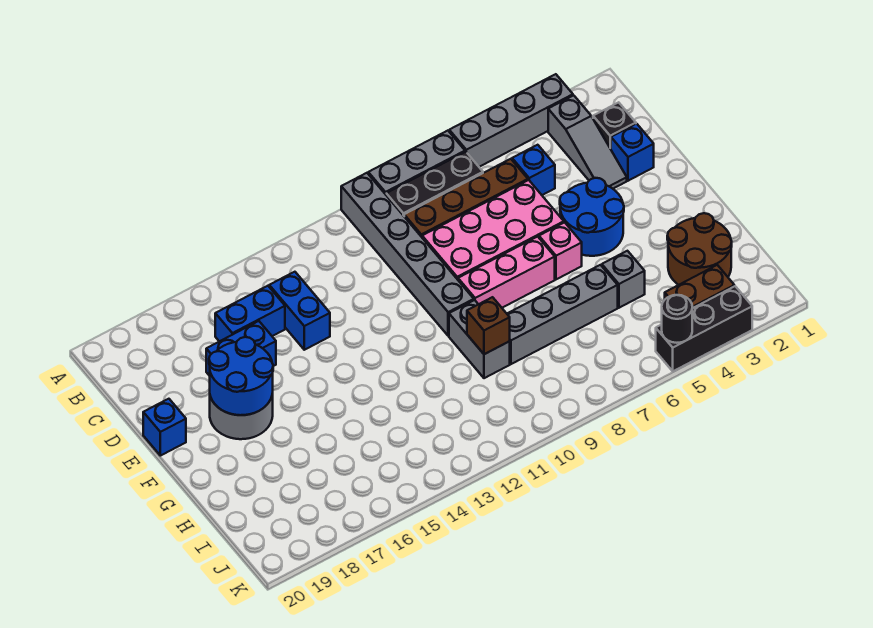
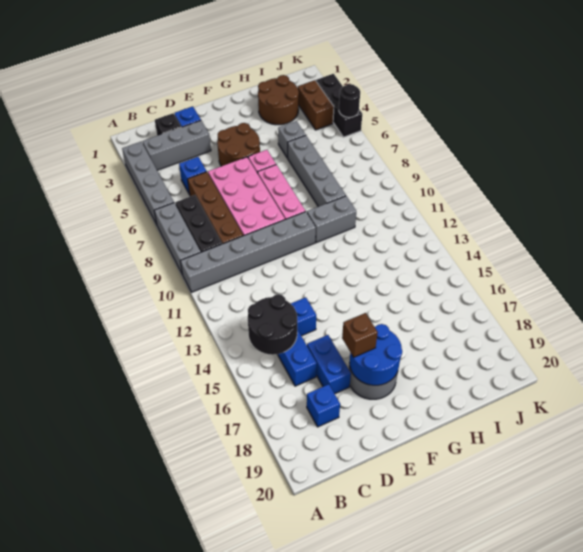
grey slope B3:D3 level 1 top B -> grey brick B3:D3 level 1
none -> black round brick B14:C15 level 2
blue round brick E4:F5 level 1 -> brown round brick E4:F5 level 1
blue brick E20 level 1 -> blue brick C18 level 1
brown brick H10 level 2 -> brown brick E17 level 3

